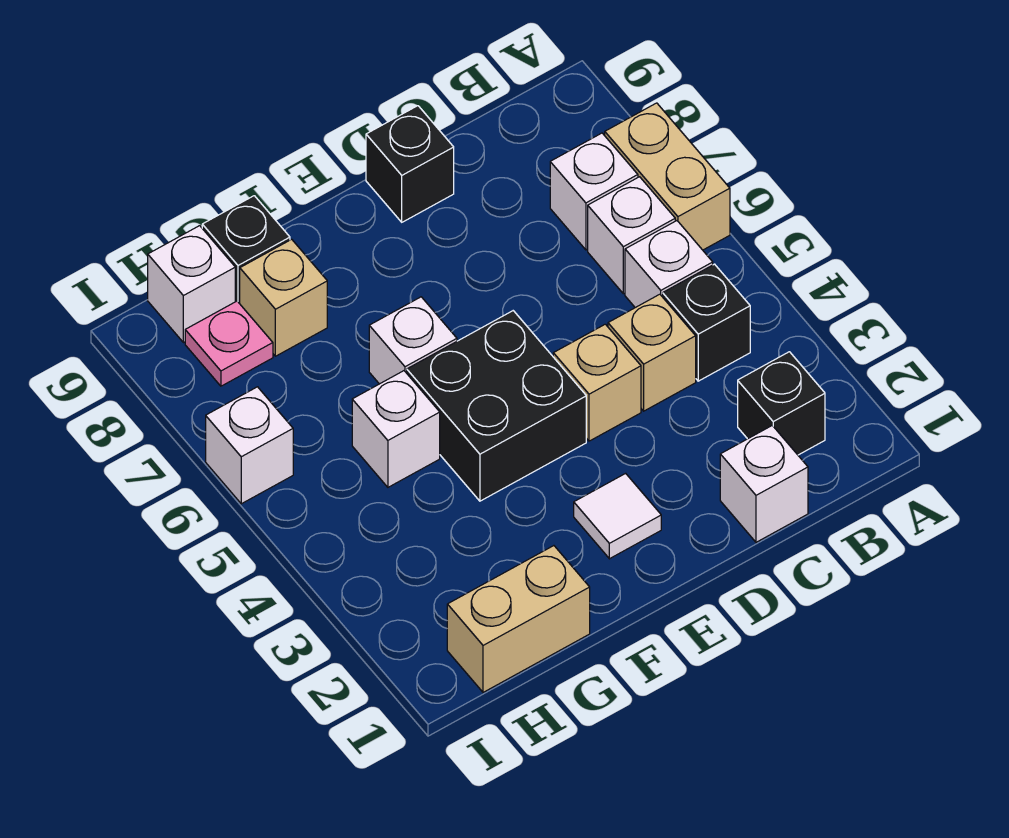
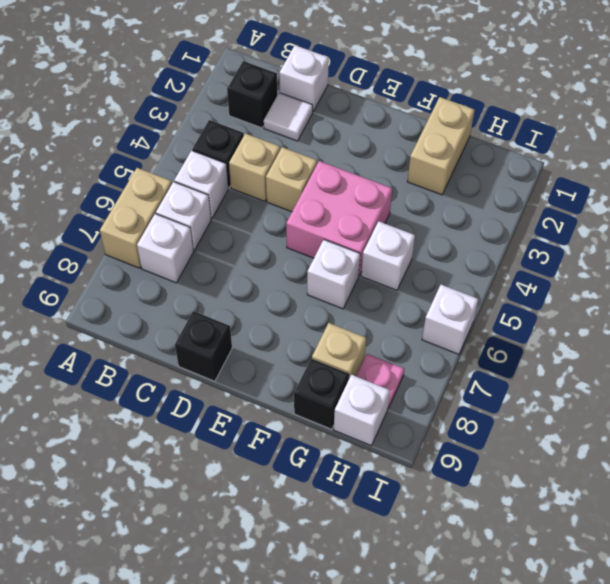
white tile E2 level 1 -> white tile C2 level 1
black brick E4:F5 level 1 -> pink brick E4:F5 level 1
tan brick G1:H1 level 1 -> tan brick G1:G2 level 1

